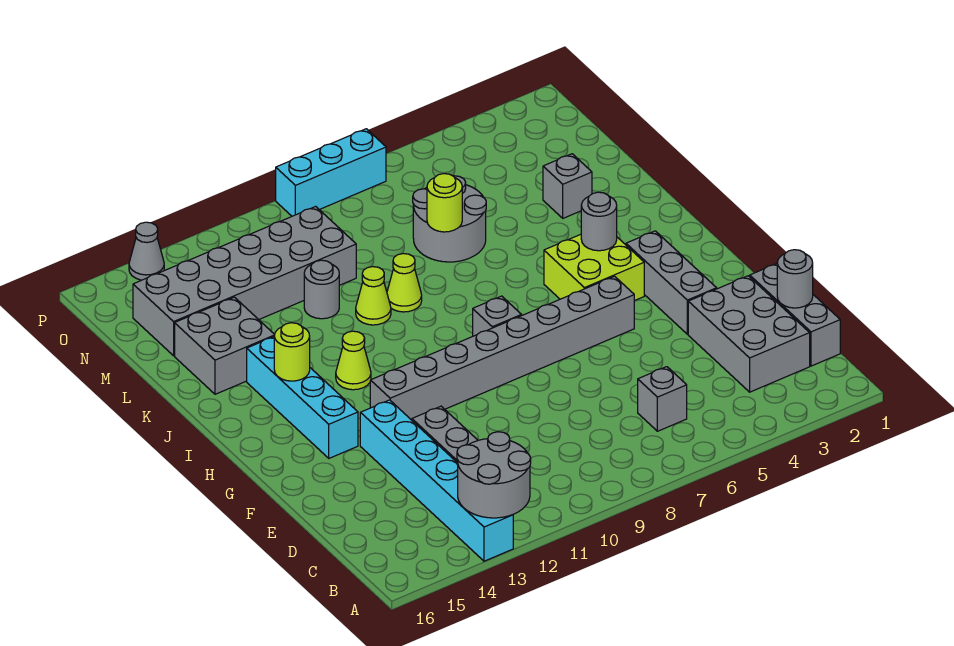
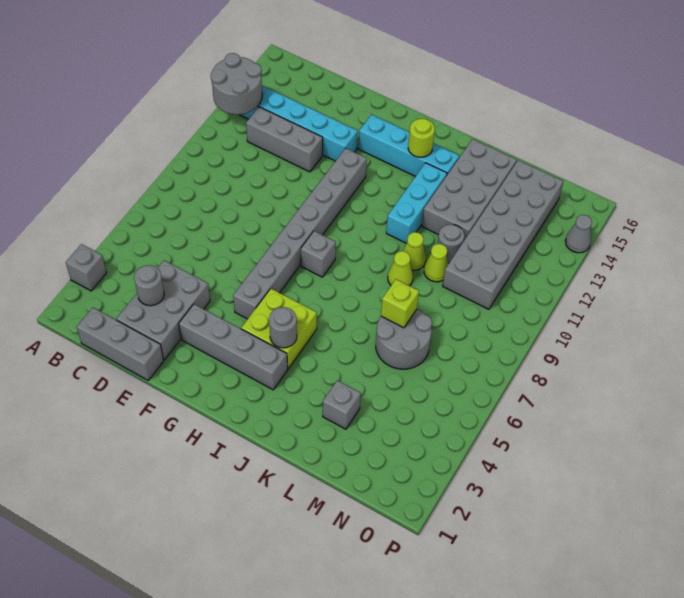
grey brick C2:E3 level 1 -> grey brick D2:E4 level 1
grey brick C6 level 1 -> grey brick A3 level 1
grey round brick D1 level 2 -> grey round brick D3 level 2
grey brick F3:H3 level 1 -> grey brick F3:I3 level 1
lime cone I12 level 1 -> lime cone L10 level 1
grey brick K14:L15 level 1 -> grey brick K12:L15 level 1
lime round brick L7 level 2 -> lime brick L7 level 2
cyan brick P7:P9 level 1 -> cyan brick J11:J13 level 1

